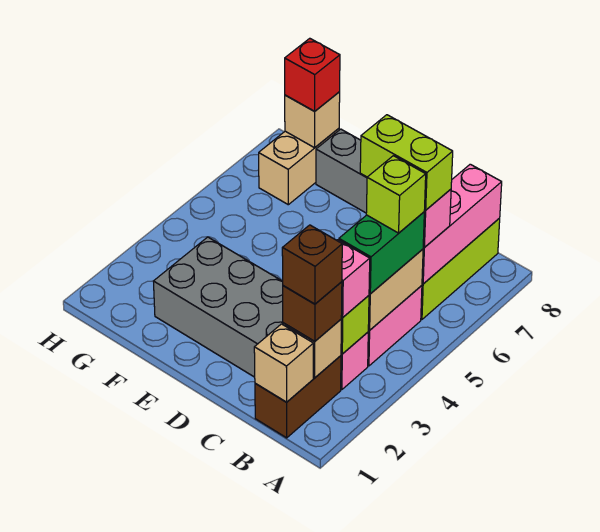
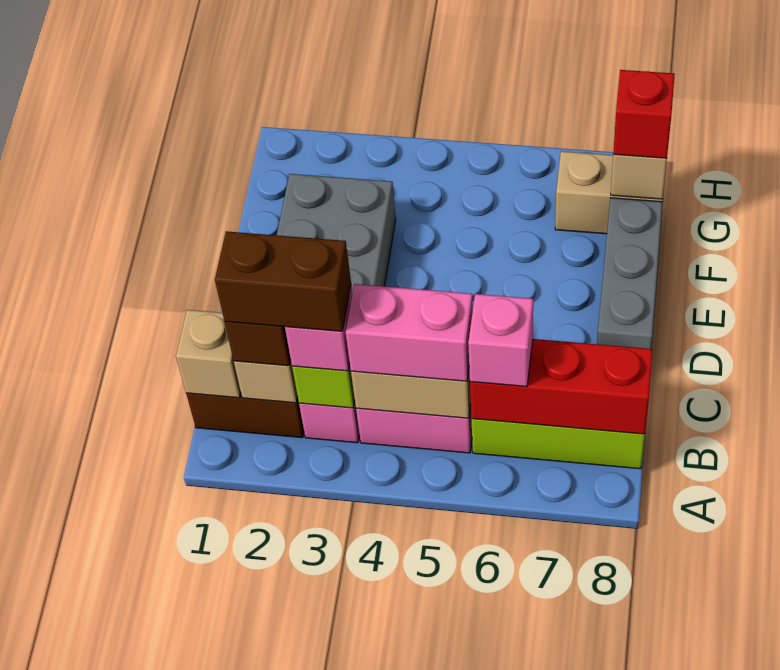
brown brick B2 level 4 -> brown brick B2:B3 level 4
green brick B4:B5 level 3 -> pink brick B4:B5 level 3
lime brick B5 level 4 -> none
pink brick B6:B8 level 2 -> red brick B6:B8 level 2
lime brick B6:C6 level 4 -> none

